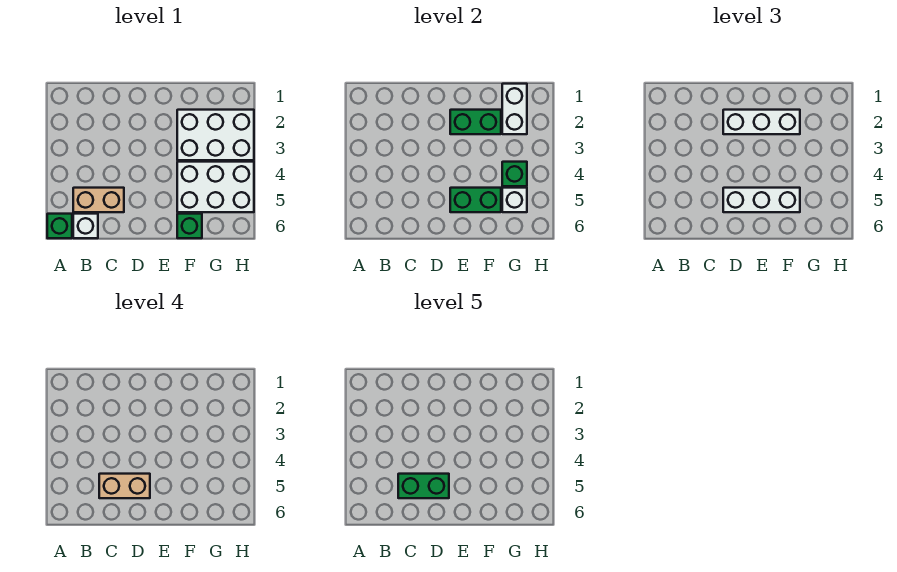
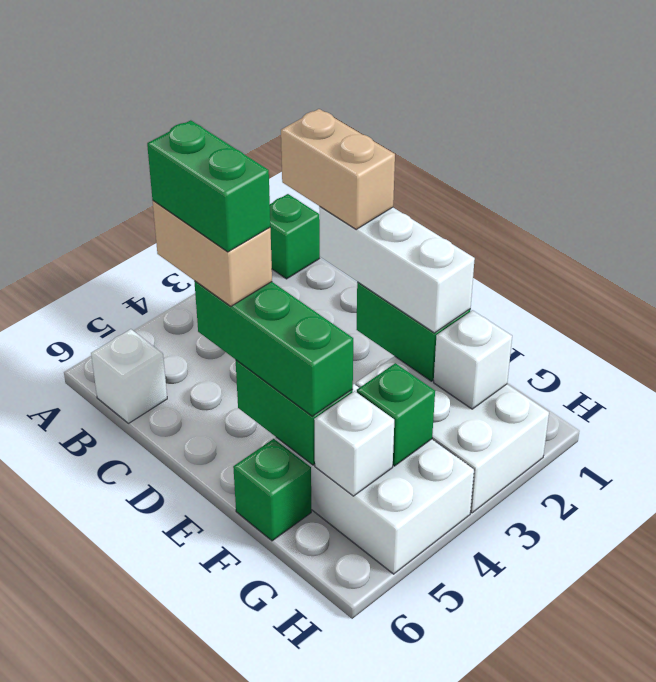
green brick A6 level 1 -> green brick A1 level 1
tan brick B5:C5 level 1 -> tan brick C2:D2 level 4
white brick D5:F5 level 3 -> green brick D5:F5 level 3
white brick G1:G2 level 2 -> white brick G2 level 2

